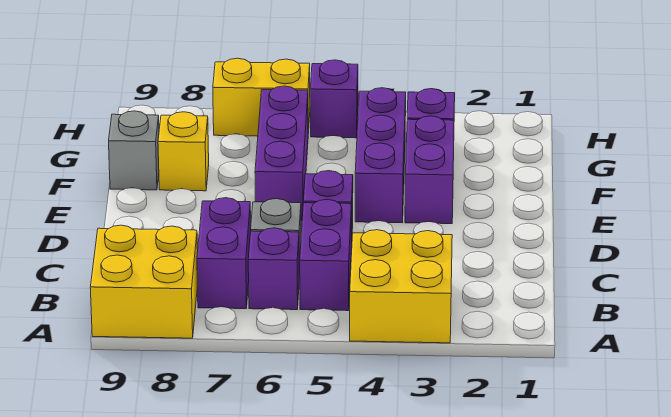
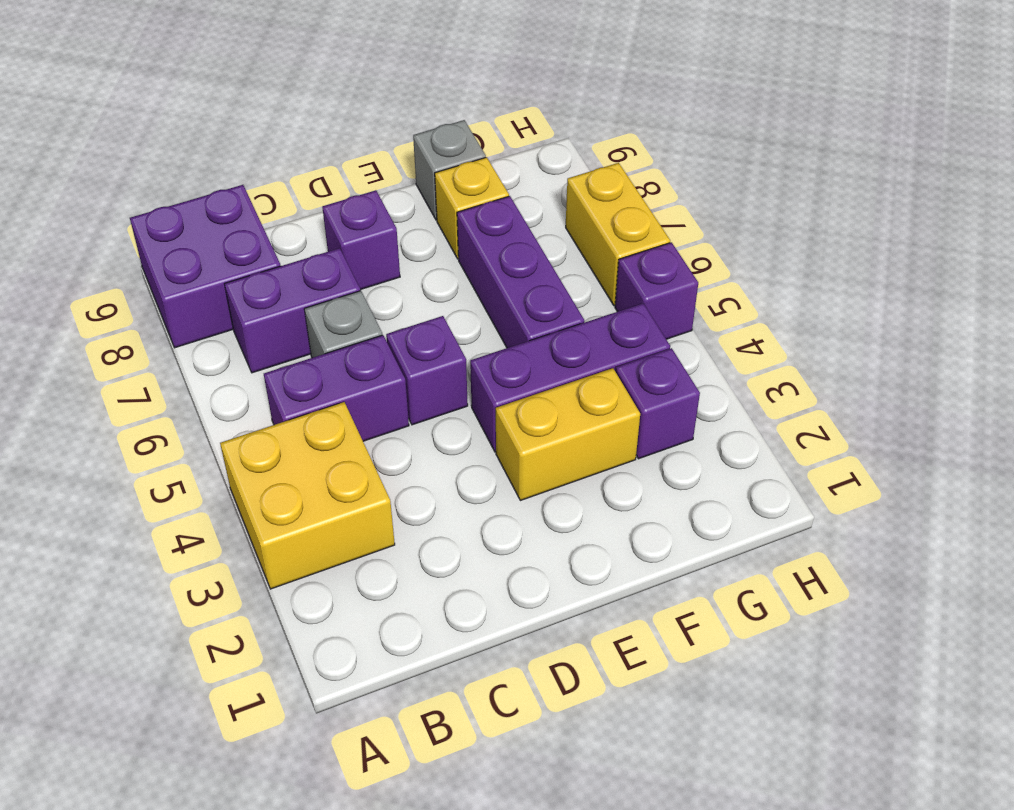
yellow brick A8:B9 level 1 -> purple brick A8:B9 level 1
purple brick B6 level 1 -> purple brick D8 level 1
purple brick E3:F3 level 1 -> yellow brick E3:F3 level 1
purple brick E6:G6 level 1 -> purple brick F5:F7 level 1

